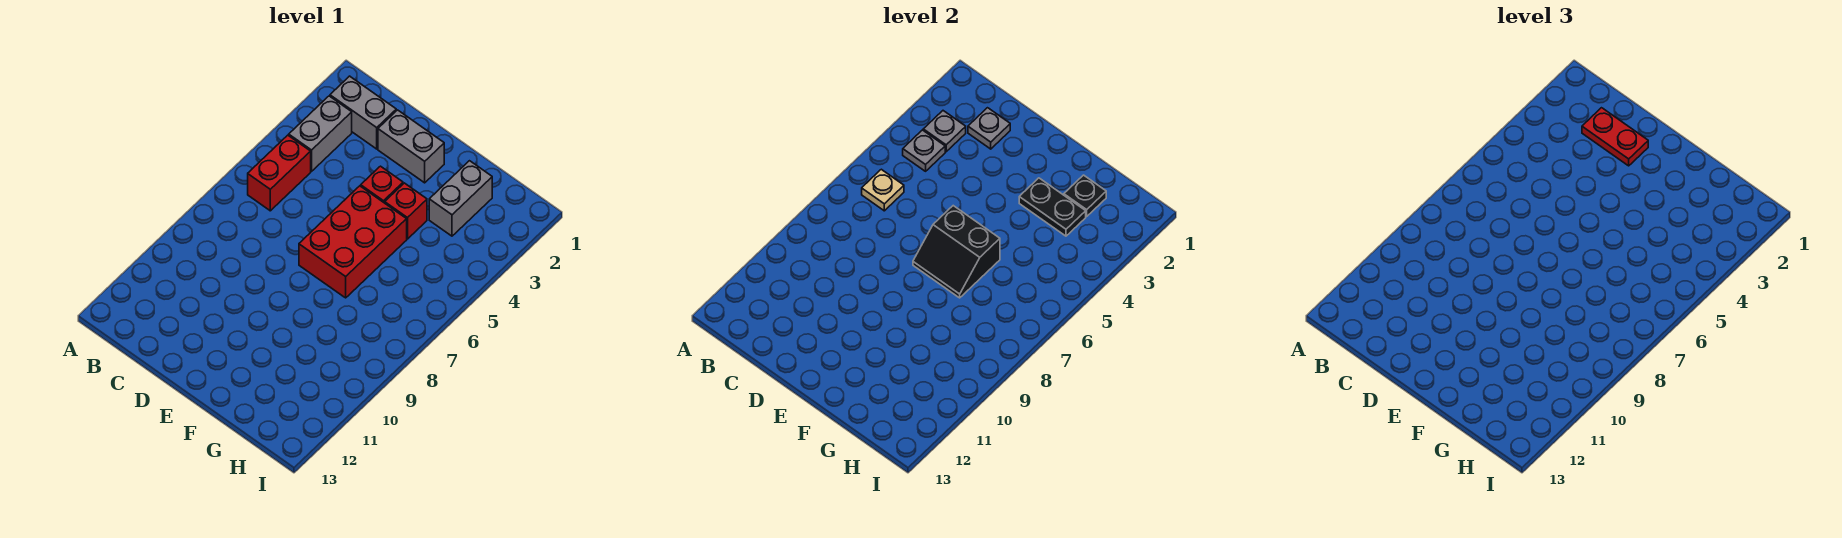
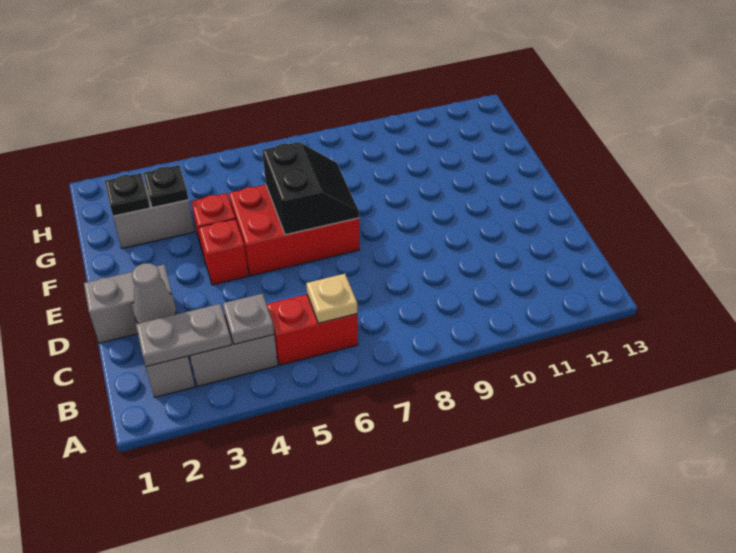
grey plate B3 level 2 -> grey plate B2:B3 level 2
grey plate C2 level 2 -> grey cone C2 level 2
red plate C2:D2 level 3 -> none
grey brick D2:E2 level 1 -> grey brick D1:D2 level 1
black plate F3:G3 level 2 -> black plate G3 level 2

